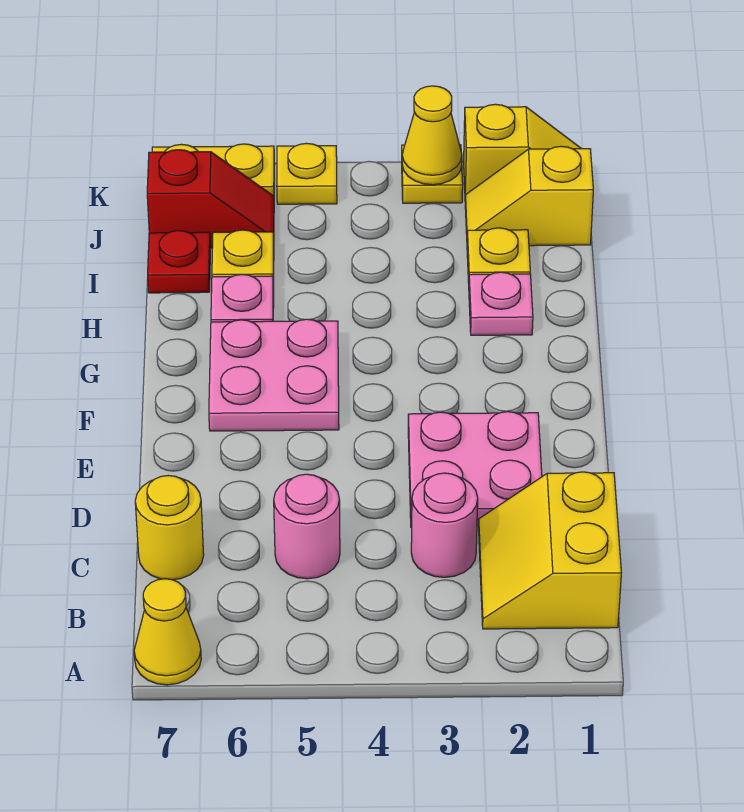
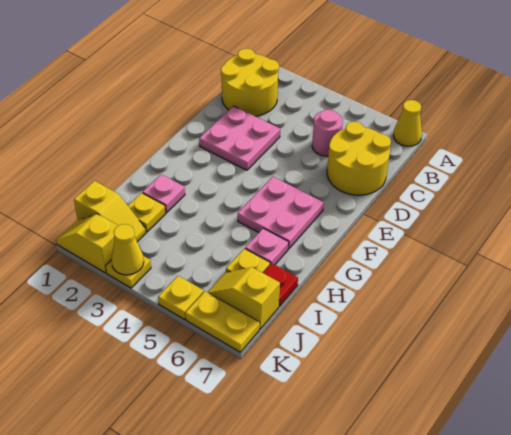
yellow slope B1:C2 level 1 top 1 -> yellow round brick B1:C2 level 1
pink round brick C3 level 1 -> none
yellow round brick C7 level 1 -> yellow round brick C6:D7 level 1
red slope J6:J7 level 1 top 7 -> yellow slope J6:J7 level 1 top 7

